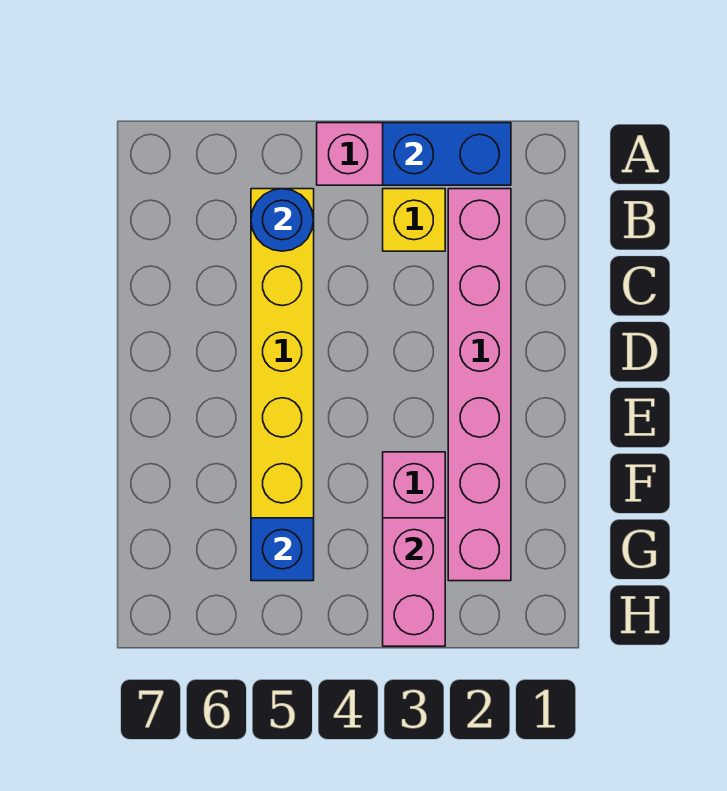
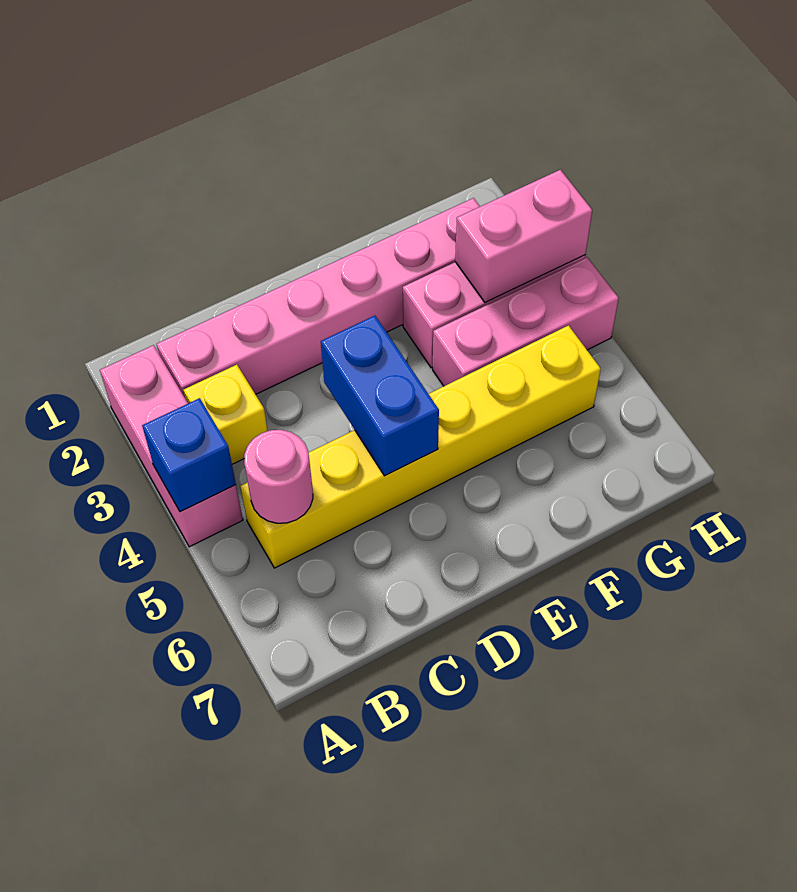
blue brick A2:A3 level 2 -> blue brick D4:D5 level 2
blue round brick B5 level 2 -> pink round brick B5 level 2
none -> pink brick F4:H4 level 1
blue brick G5 level 2 -> blue brick A4 level 2

